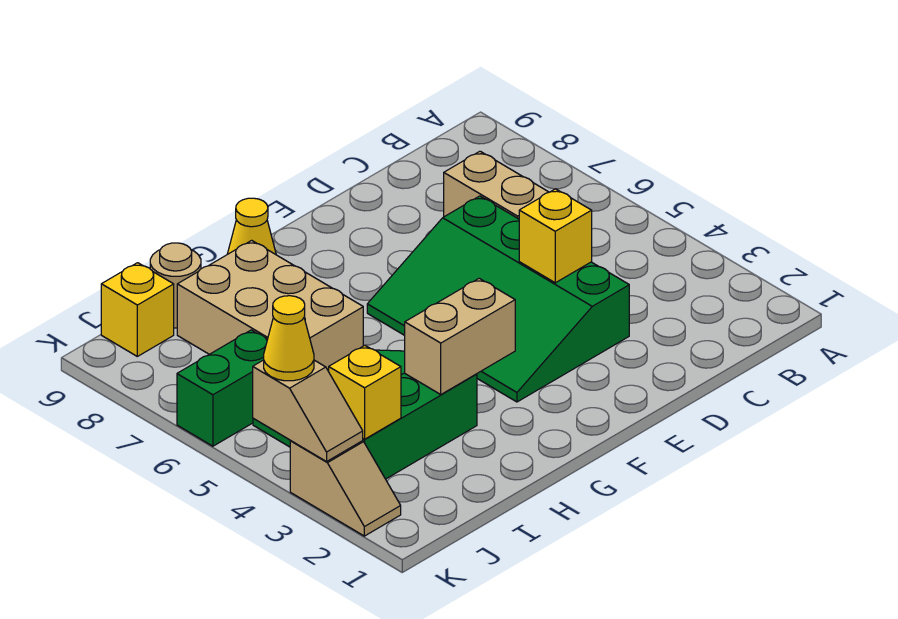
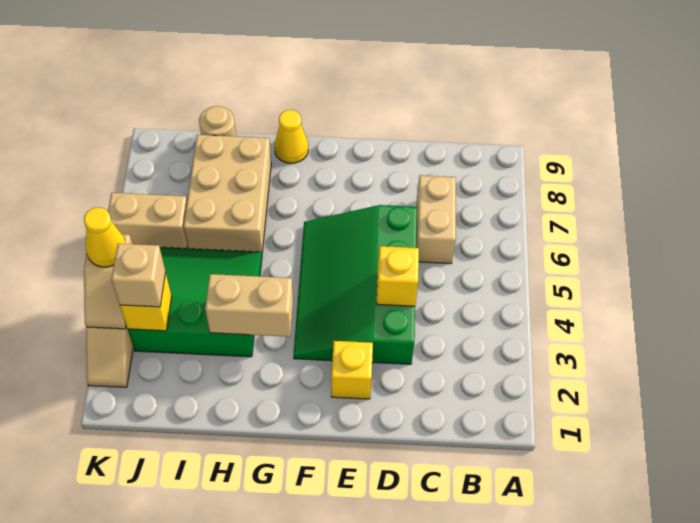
none -> tan brick J3 level 3
green brick J6:K6 level 1 -> tan brick J6:K6 level 1
yellow brick J9 level 1 -> yellow brick E2 level 1

